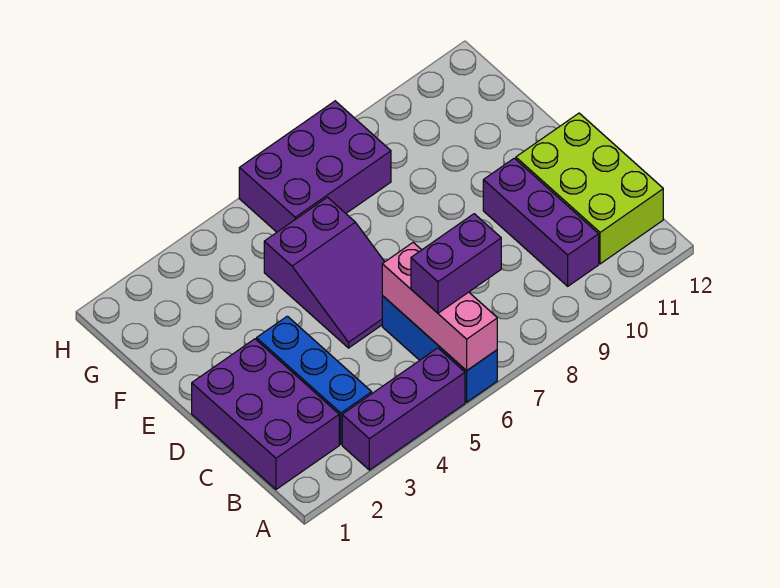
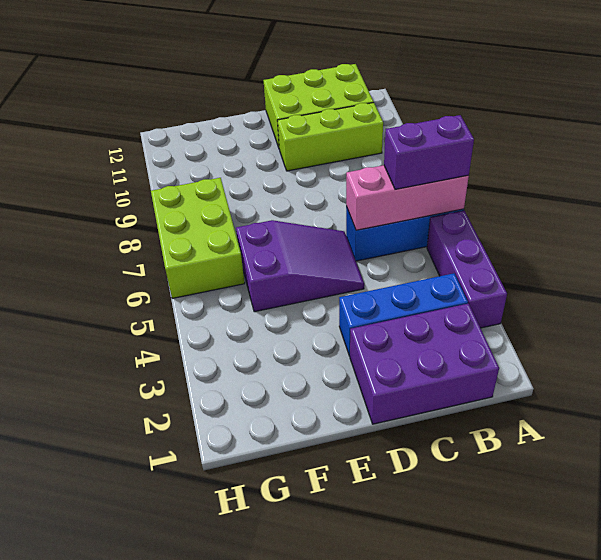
purple brick B6:B7 level 3 -> purple brick A6:B6 level 3
purple brick B10:D10 level 1 -> lime brick B10:D10 level 1
purple brick G6:H8 level 1 -> lime brick G6:H8 level 1

